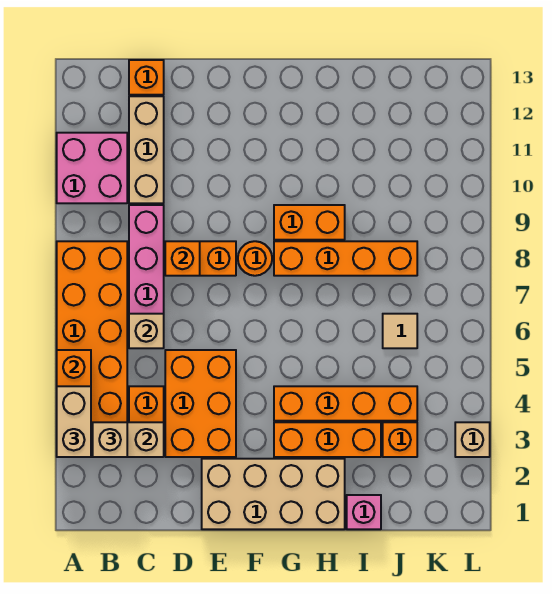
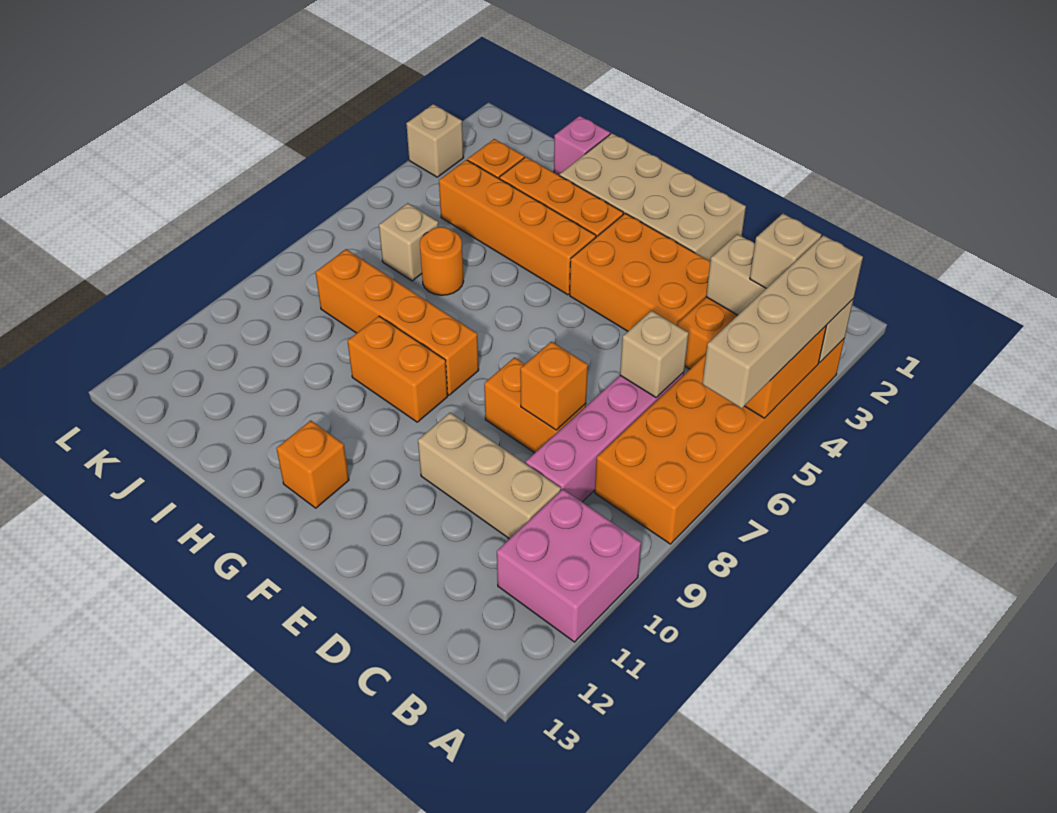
tan brick A3:A4 level 3 -> tan brick A3:A6 level 3
tan brick C10:C12 level 1 -> tan brick C10:E10 level 1
orange brick C13 level 1 -> orange brick G12 level 1
orange brick D3:E5 level 1 -> orange brick D3:F4 level 1
orange round brick F8 level 1 -> orange round brick I6 level 1
tan tile J6 level 1 -> tan brick J6 level 1

